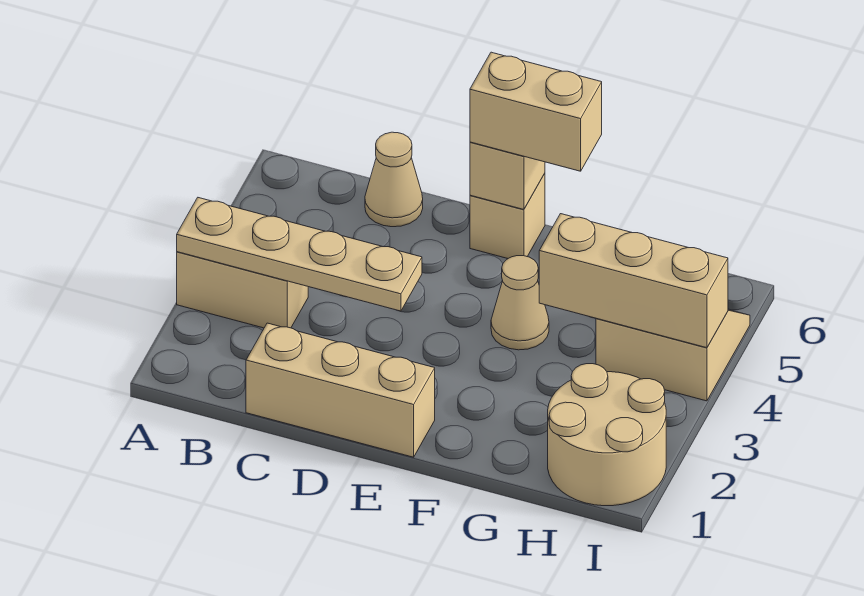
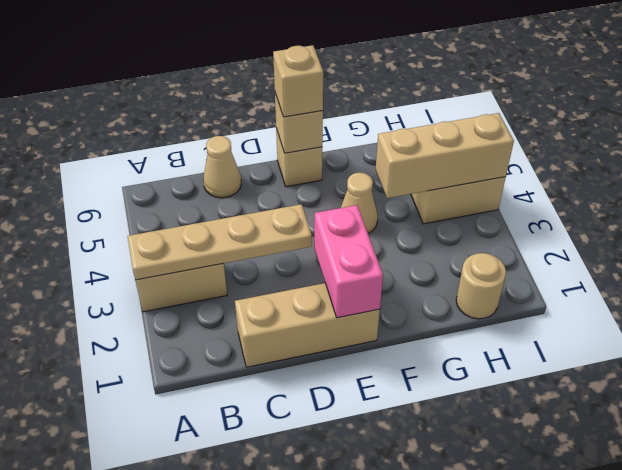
none -> pink brick E1:E2 level 2
tan brick E6:F6 level 3 -> tan brick E6 level 3
tan round brick H1:I2 level 1 -> tan round brick H1 level 1

